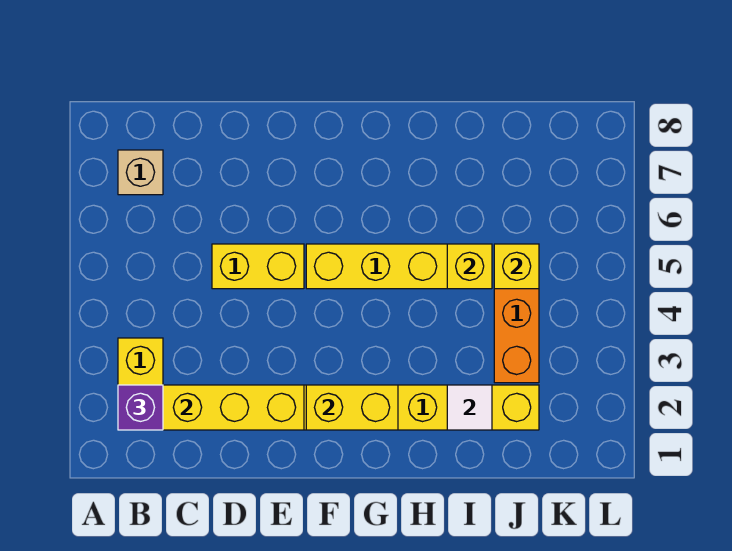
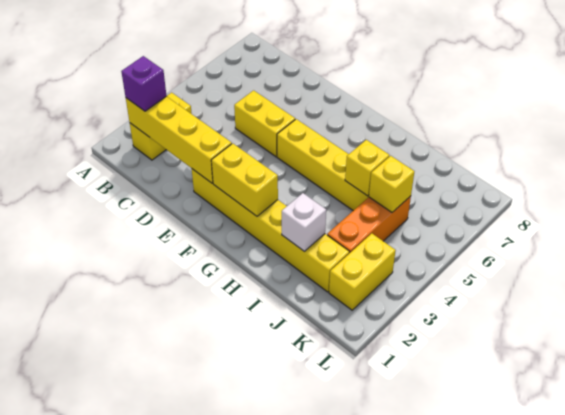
tan brick B7 level 1 -> none
white tile I2 level 2 -> white brick I2 level 2
none -> yellow brick K2:K3 level 1

